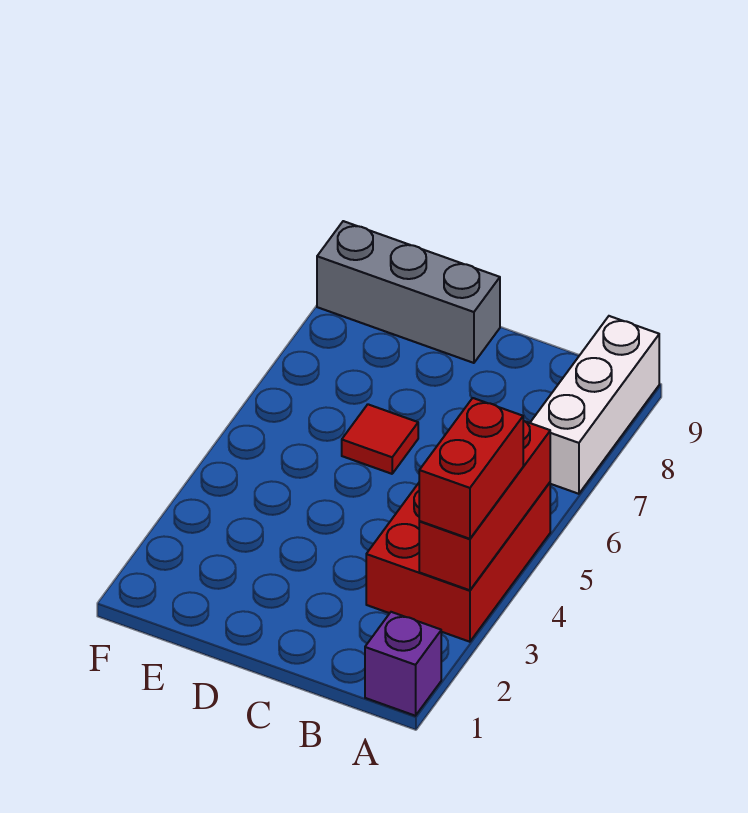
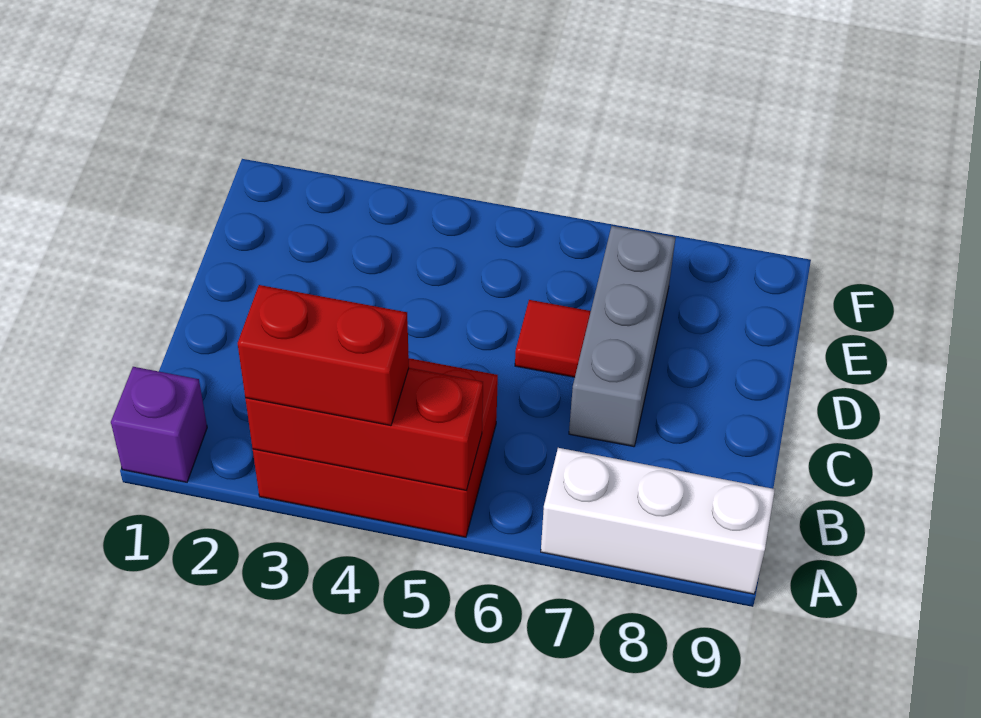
grey brick D9:F9 level 1 -> grey brick C7:E7 level 1

